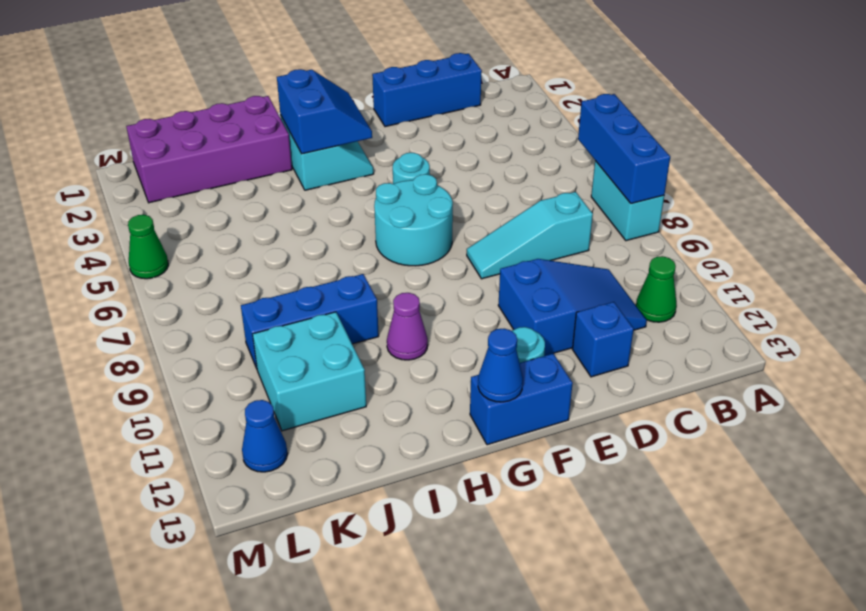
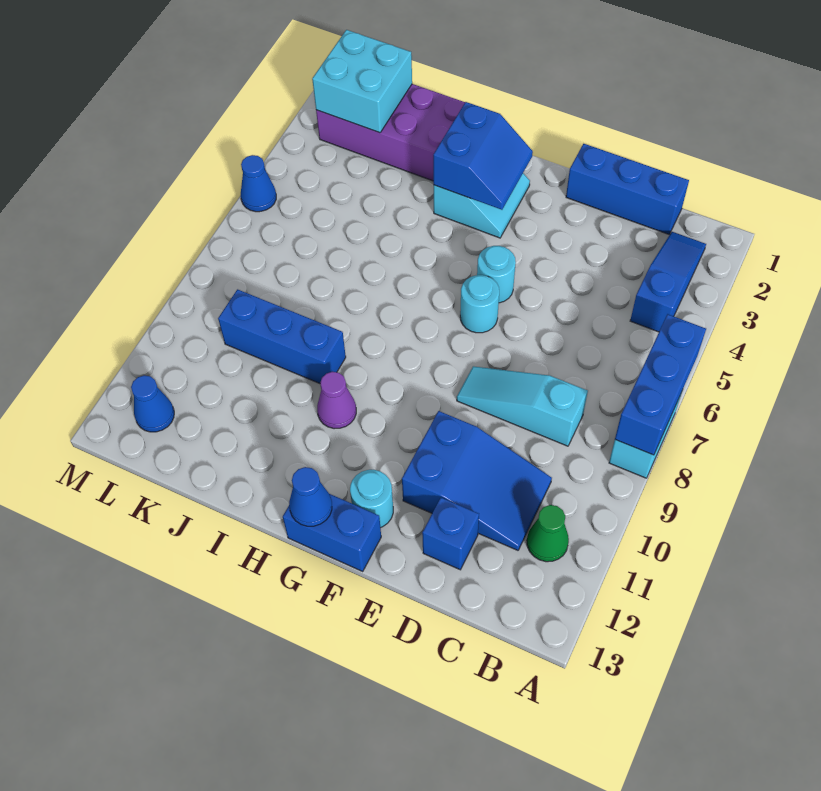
none -> blue slope B2:B4 level 1 top 4
cyan round brick F6:G7 level 1 -> cyan round brick F6 level 1
cyan brick J10:K11 level 1 -> cyan brick K1:L2 level 2
green cone M5 level 1 -> blue cone M5 level 1

